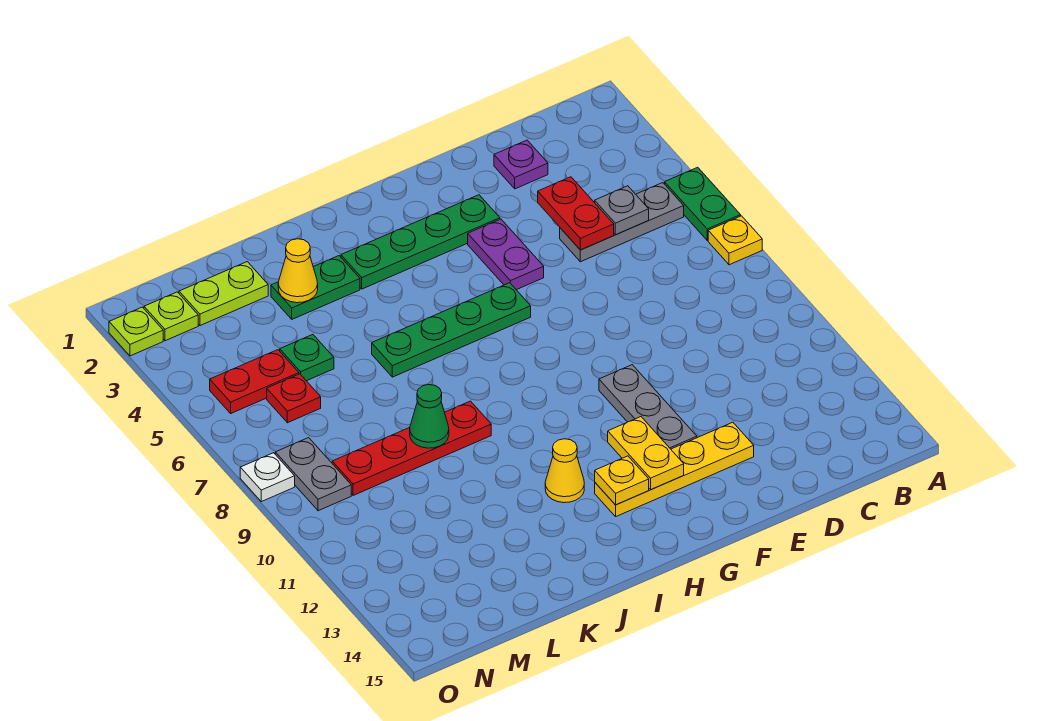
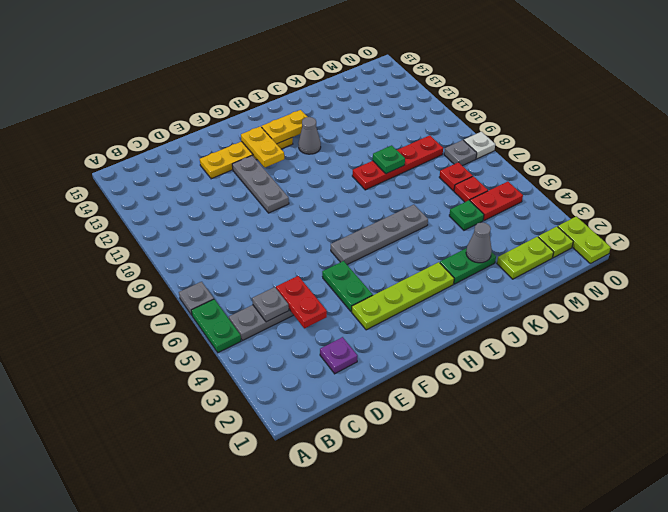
yellow plate A7 level 1 -> grey plate A7 level 1
green plate F3:I3 level 1 -> lime plate F3:I3 level 1
purple plate F4:F5 level 1 -> green plate F4:F5 level 1
green plate G6:J6 level 1 -> grey plate G6:J6 level 1
yellow plate H13 level 2 -> yellow plate H13:I13 level 2
yellow cone I12 level 1 -> grey cone I12 level 1
yellow cone K3 level 2 -> grey cone K3 level 2
green cone K9 level 2 -> green plate K9 level 2
none -> red plate M7 level 1
grey plate N8:N9 level 1 -> grey plate N8 level 1
lime plate O2 level 1 -> lime plate O1:O2 level 1

